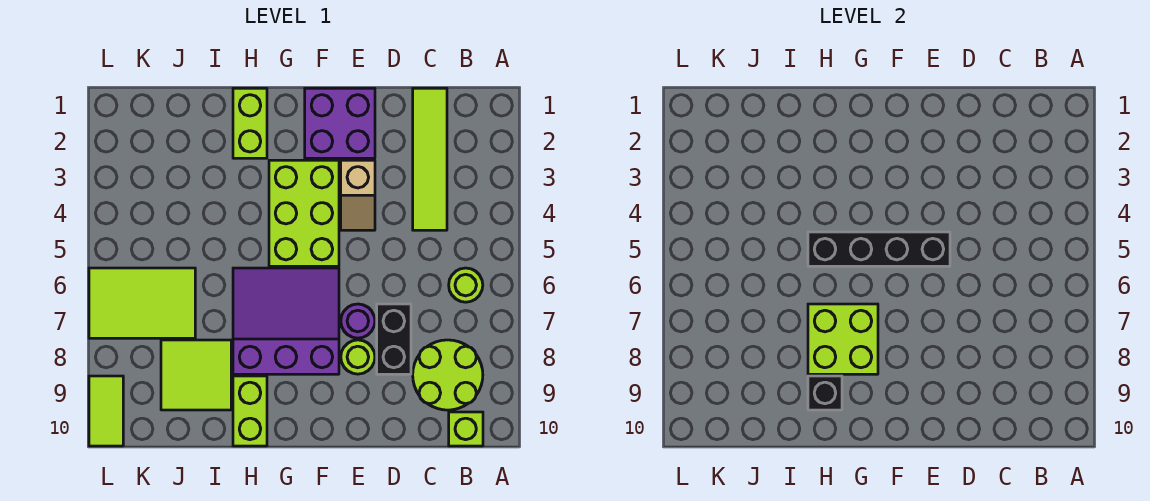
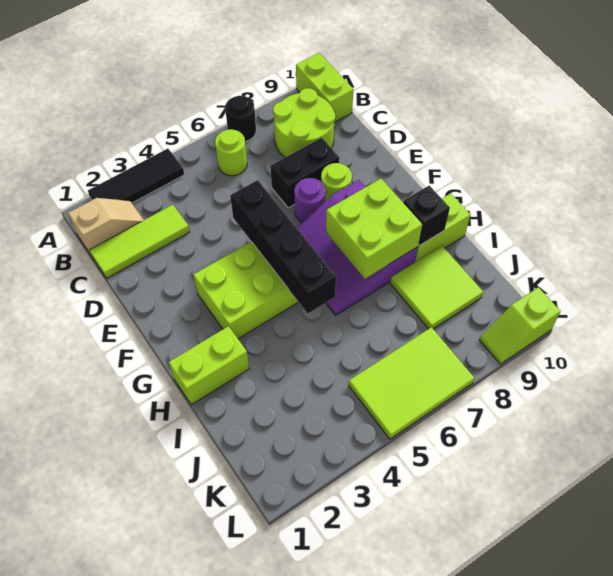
none -> black tile A2:A4 level 1
none -> black round brick A7 level 1
lime brick B10 level 1 -> lime brick A10:B10 level 1
lime tile C1:C4 level 1 -> lime tile C1:C3 level 1
purple brick E1:F2 level 1 -> none
tan slope E3:E4 level 1 top 3 -> tan slope B1:B2 level 1 top 1
lime tile J6:L7 level 1 -> lime tile K5:L7 level 1
lime tile L9:L10 level 1 -> lime slope L9:L10 level 1 top 10

